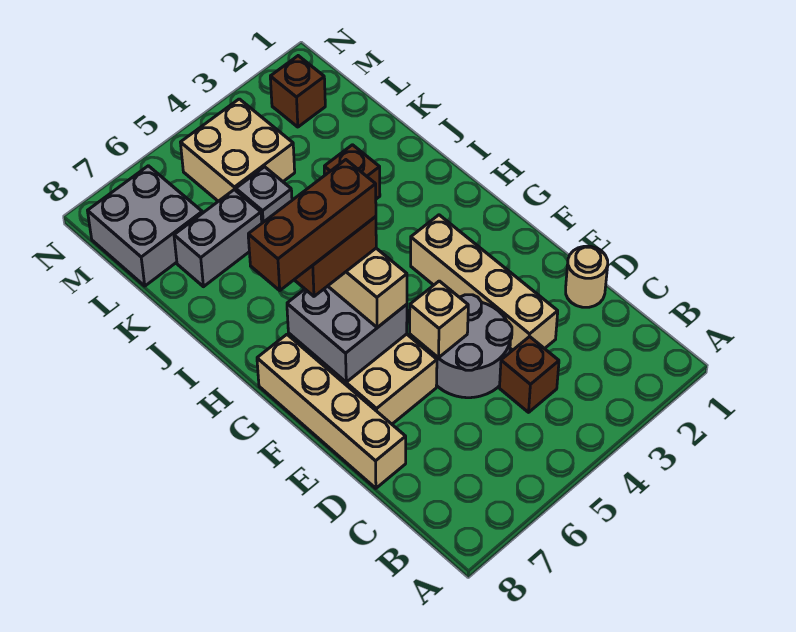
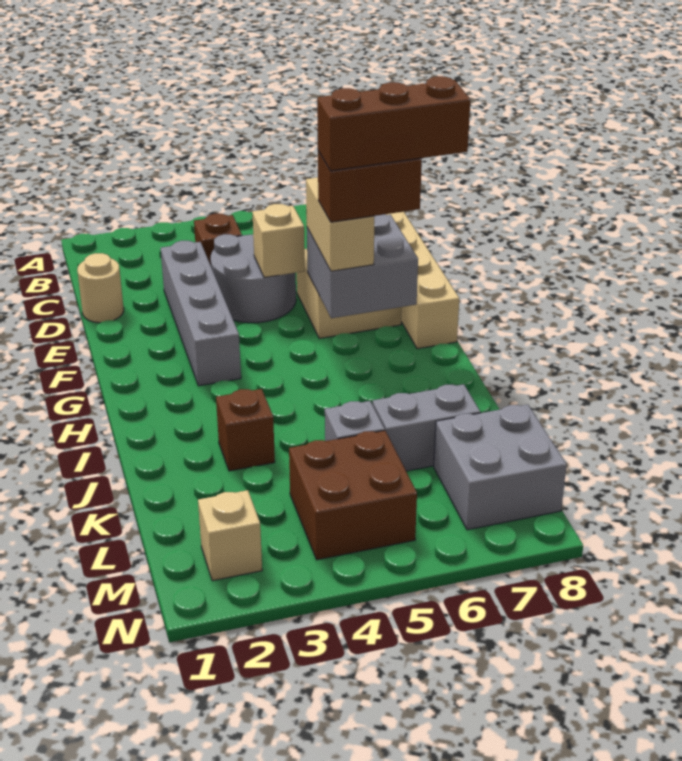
tan brick D3:G3 level 1 -> grey brick D3:G3 level 1
tan brick L4:M5 level 1 -> brown brick L4:M5 level 1
brown brick M2 level 1 -> tan brick M2 level 1

